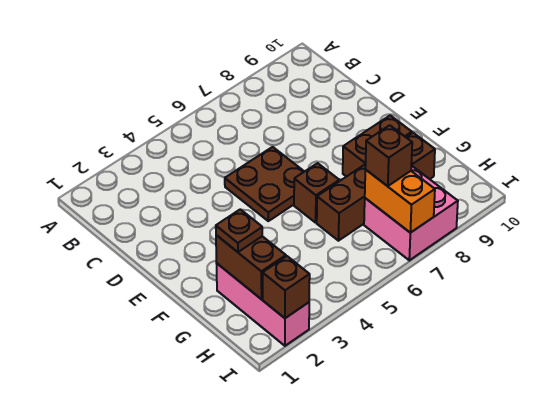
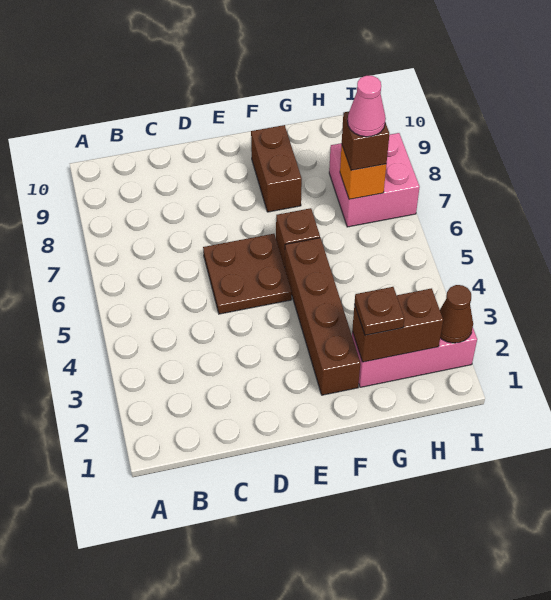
brown brick G6:G9 level 1 -> brown brick F2:F5 level 1
orange brick H7:I7 level 2 -> orange brick H7 level 2
none -> pink cone H7 level 4
brown brick I2 level 2 -> brown cone I2 level 2

